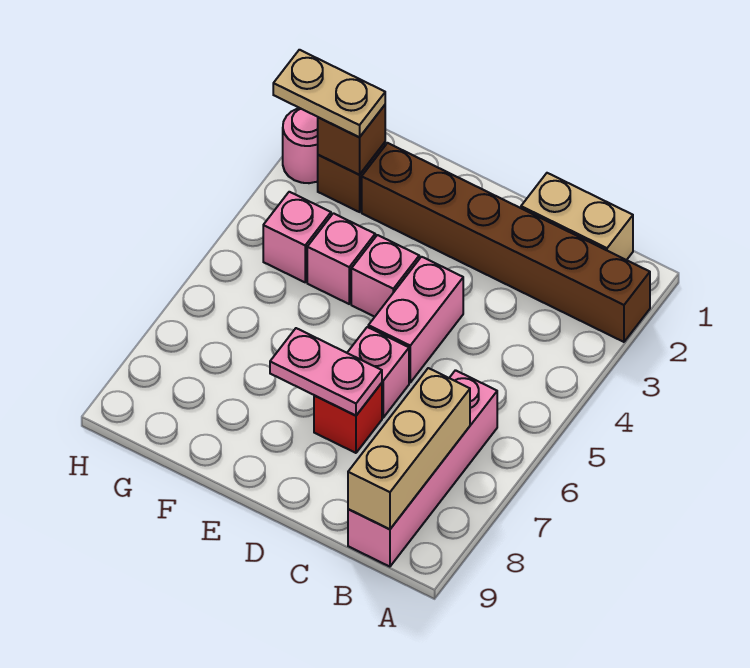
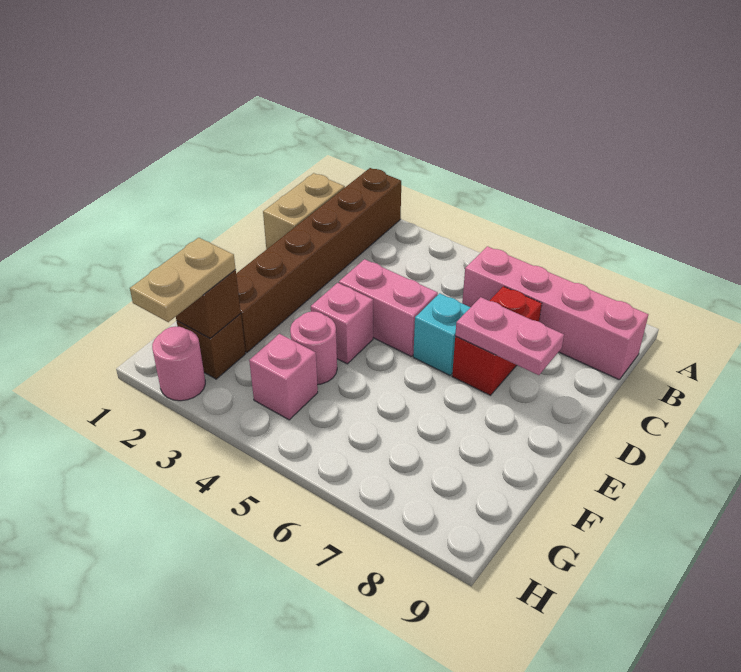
tan brick B7:B9 level 2 -> none
pink brick D6 level 1 -> cyan brick D6 level 1
red brick D7 level 1 -> red brick C7:D7 level 1
pink plate D7:E7 level 2 -> pink plate D7:D8 level 2
pink brick F4 level 1 -> pink round brick F4 level 1

